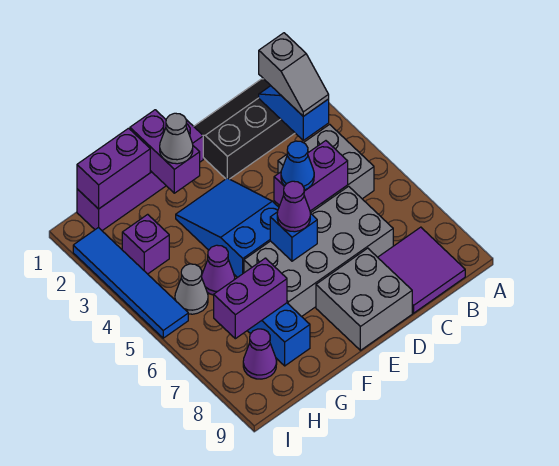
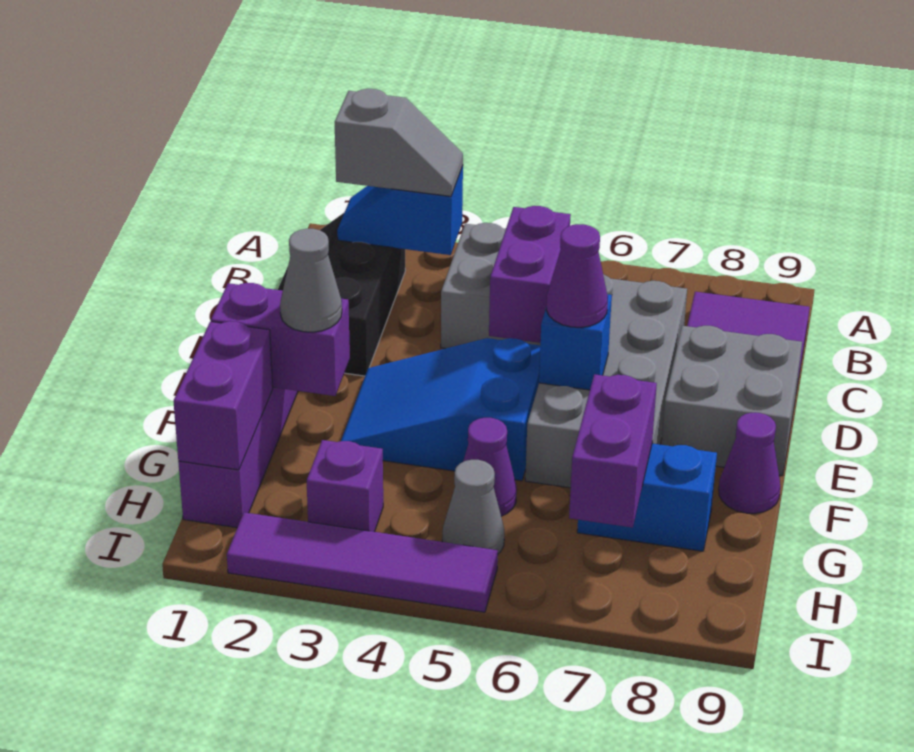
blue cone D5 level 3 -> none
purple cone H8 level 1 -> purple cone F9 level 1
blue tile I2:I5 level 1 -> purple tile I2:I5 level 1

